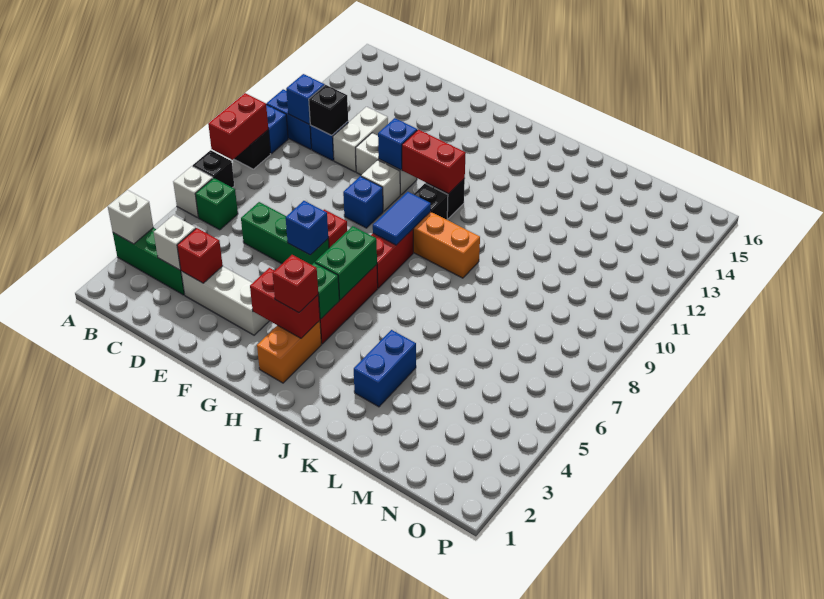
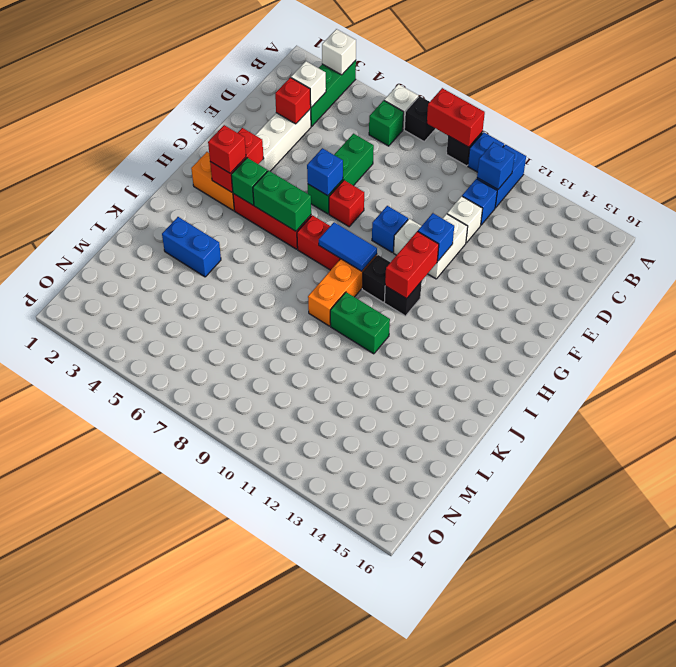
black brick C11 level 2 -> none
white brick D11:D12 level 1 -> white brick D11 level 1
none -> green brick J10:J11 level 1

